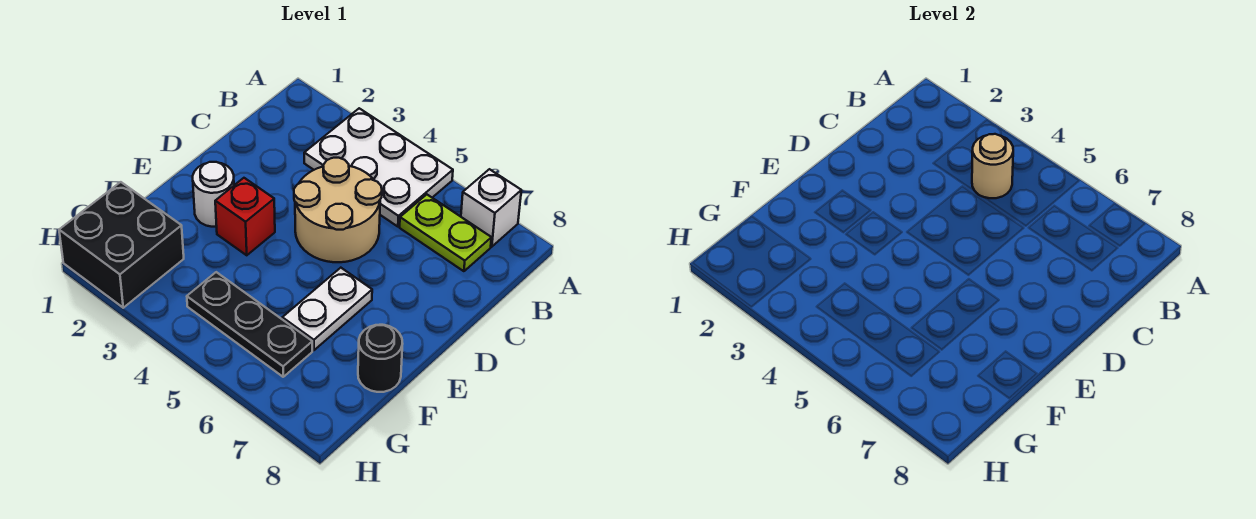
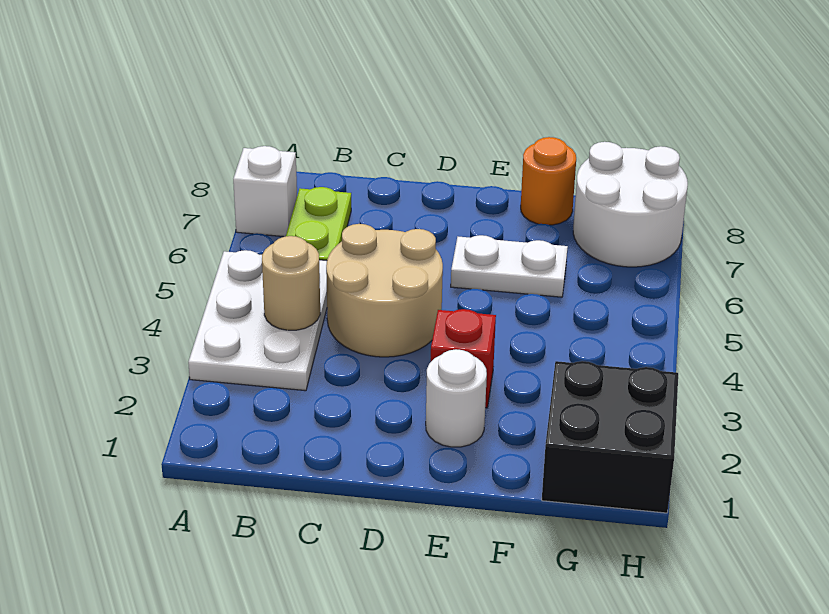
black round brick F8 level 1 -> orange round brick F8 level 1
black plate G4:G6 level 1 -> none
none -> white round brick G7:H8 level 1

